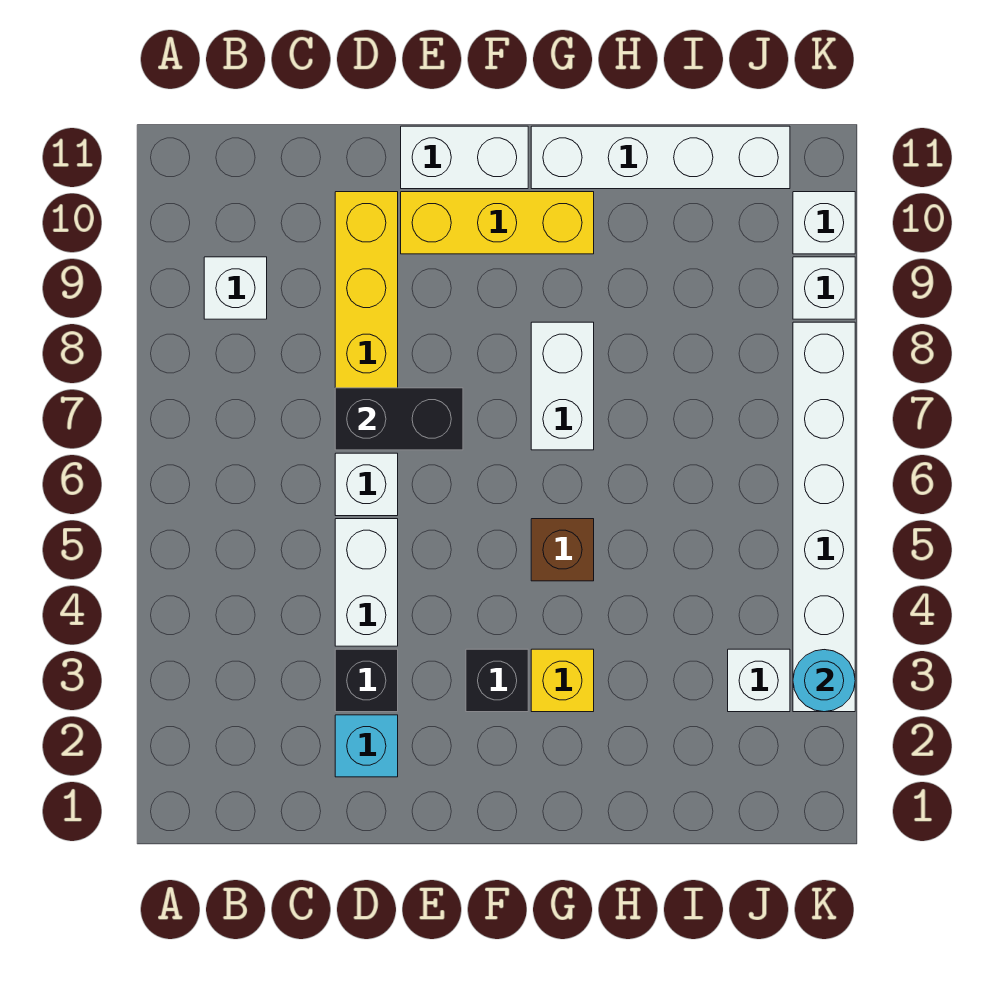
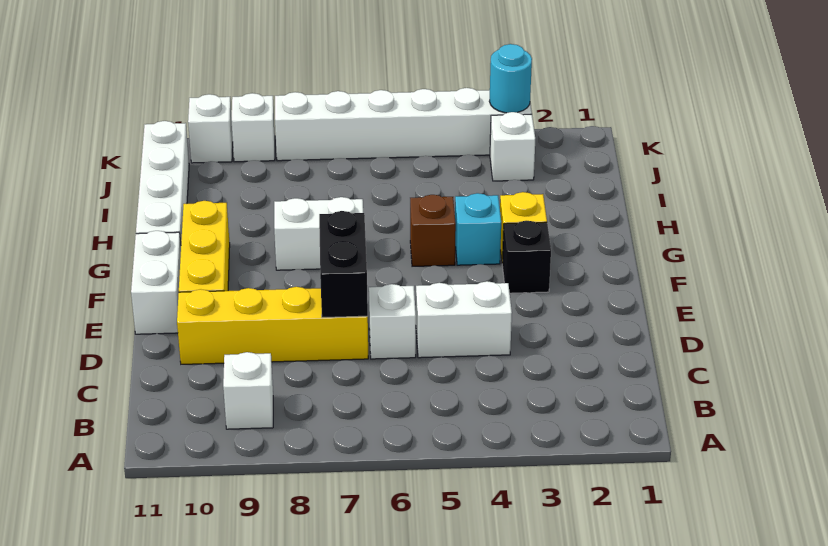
cyan brick D2 level 1 -> cyan brick G4 level 1
black brick D3 level 1 -> none

